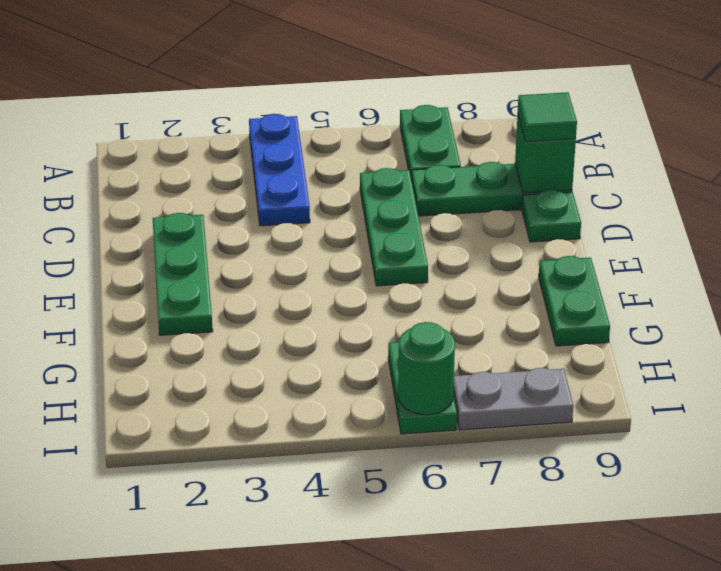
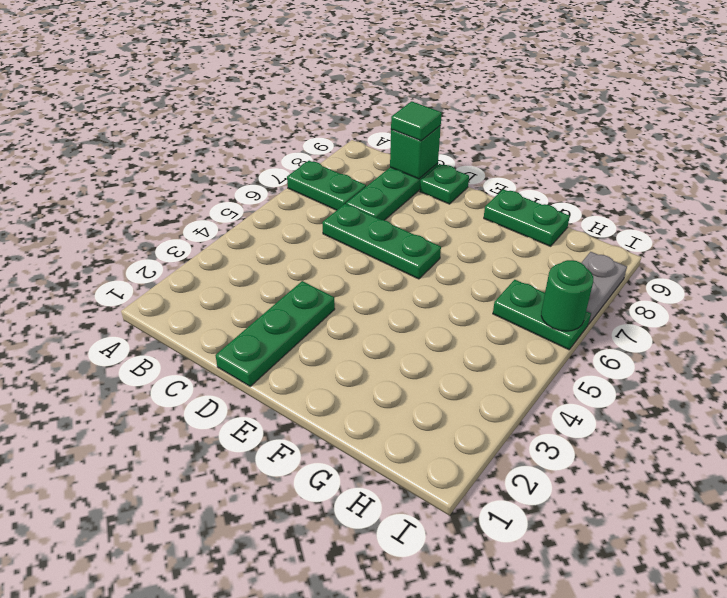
blue plate A4:C4 level 1 -> none
green plate D2:F2 level 1 -> green plate D1:D3 level 1

